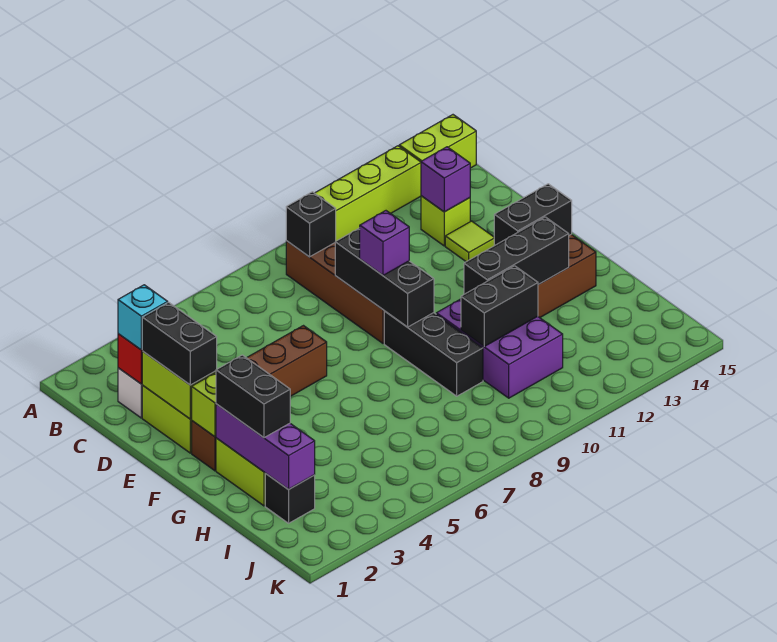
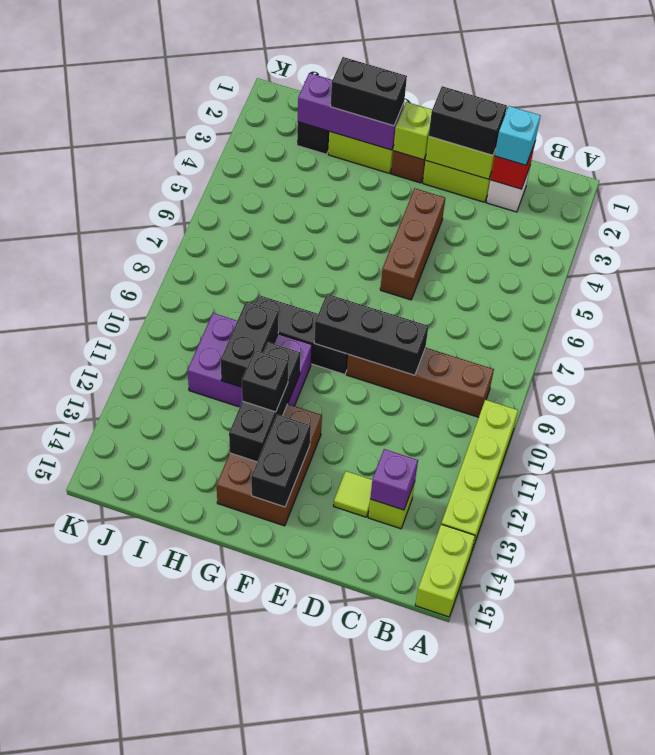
black brick B9 level 2 -> black brick G12 level 3
purple brick E9 level 3 -> none

